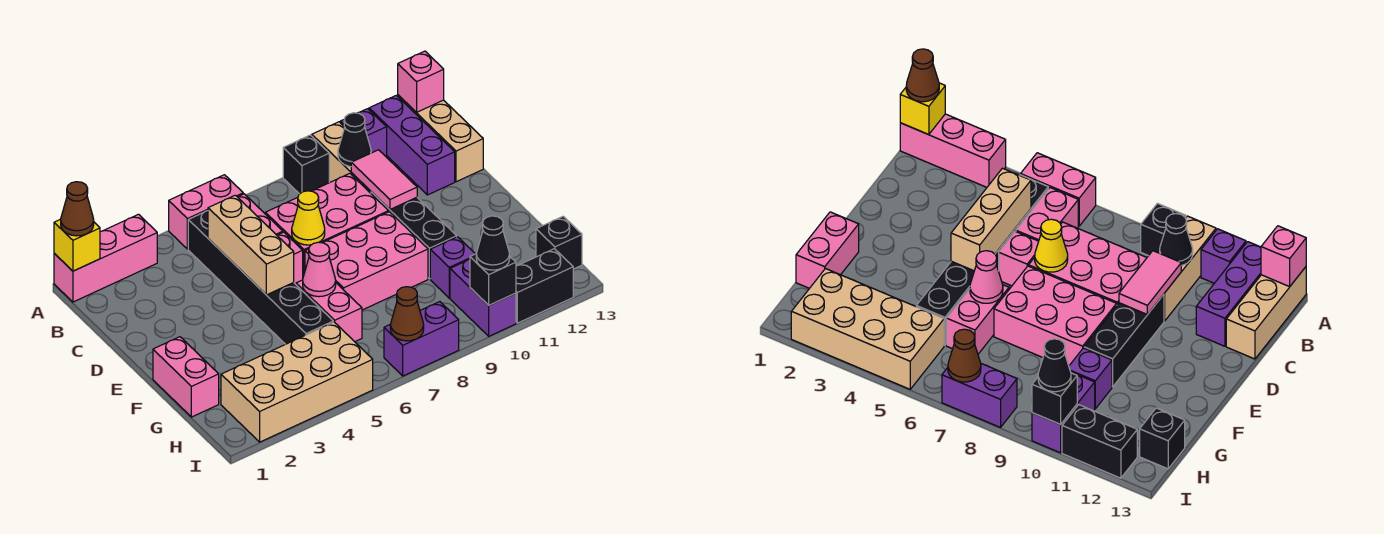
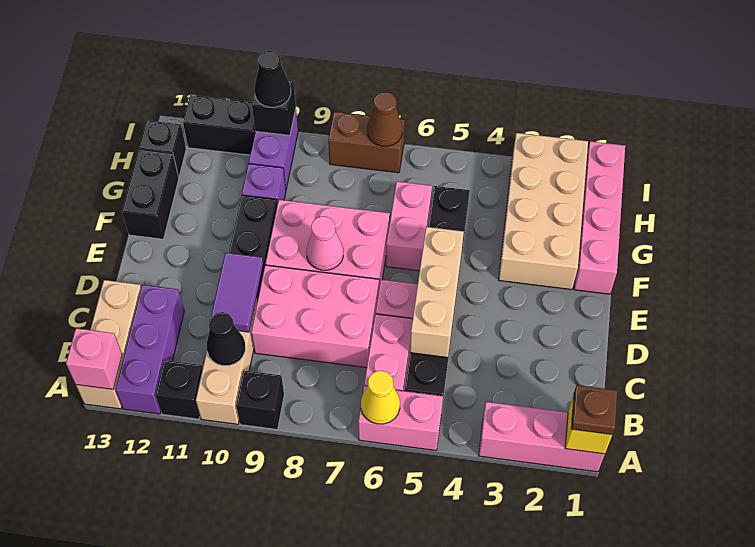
brown cone A1 level 3 -> brown plate A1 level 3
purple brick A11 level 1 -> black brick A11 level 1
pink tile C10:D10 level 2 -> purple tile C10:D10 level 2
yellow cone D7 level 2 -> yellow cone A6 level 2
pink brick F1:G1 level 1 -> pink brick F1:I1 level 1
pink cone F6 level 2 -> pink cone E8 level 2
none -> black brick F13:G13 level 1
tan brick H2:I5 level 1 -> tan brick F2:I3 level 1
purple brick I7:I8 level 1 -> brown brick I7:I8 level 1

